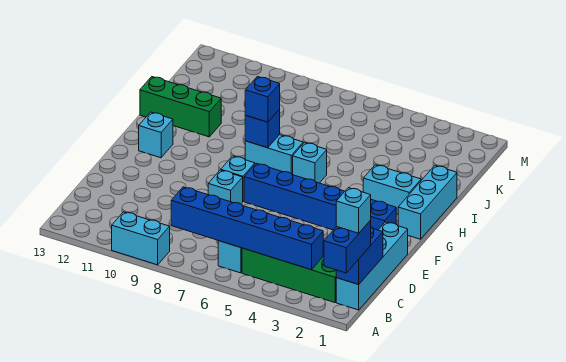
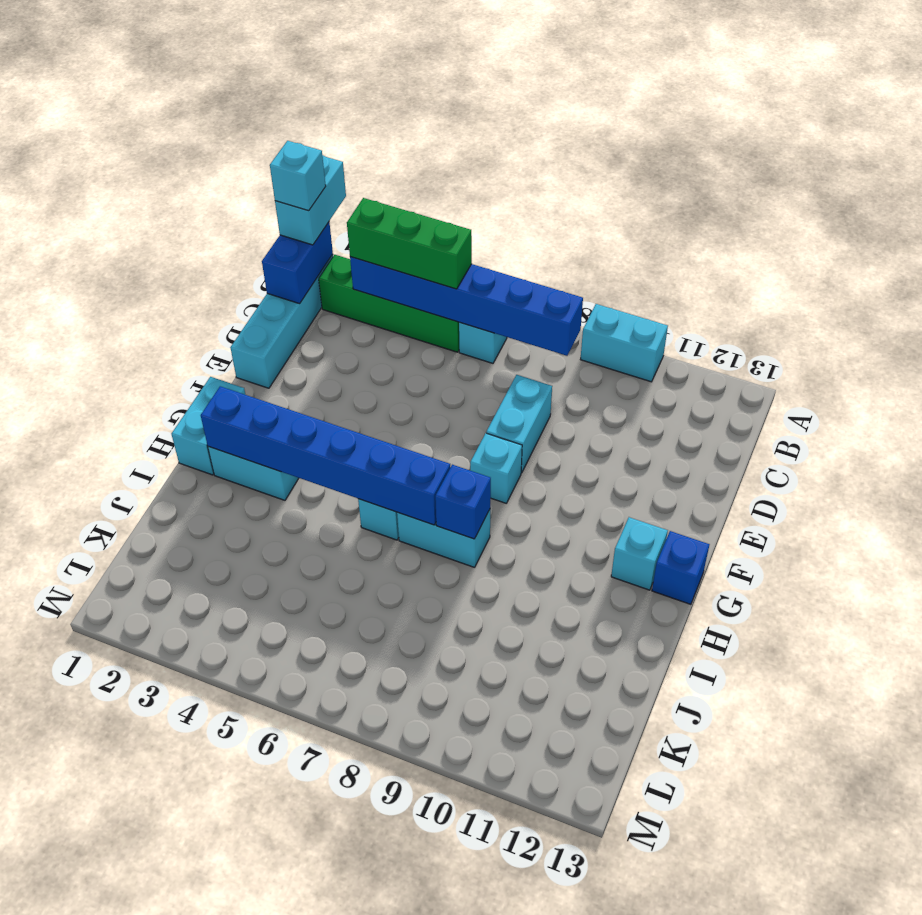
blue brick A1:B1 level 3 -> cyan brick A1:B1 level 3
cyan brick E8 level 1 -> cyan brick D8:E8 level 1
blue brick F2:F7 level 1 -> blue brick H2:H7 level 2
cyan brick G1:I1 level 1 -> cyan brick G1:H1 level 1
blue brick H8 level 3 -> blue brick G13 level 1
green brick I11:I13 level 1 -> green brick B3:B5 level 3

